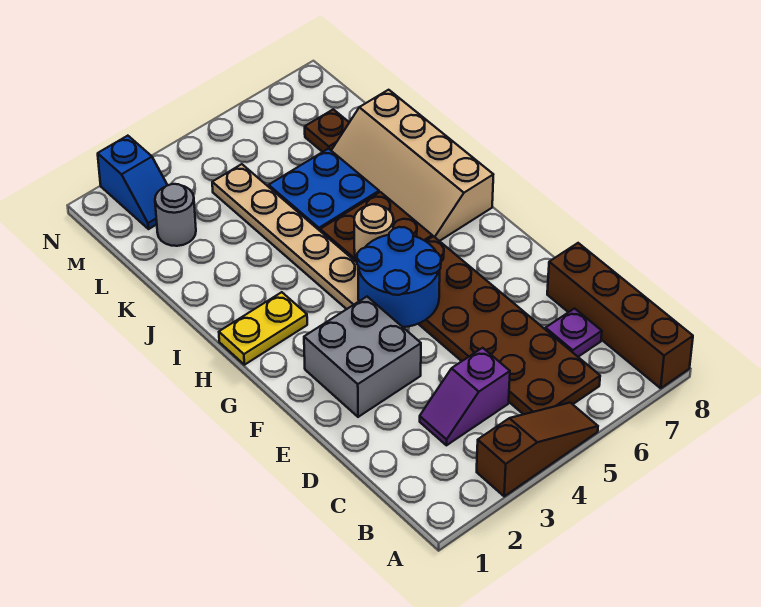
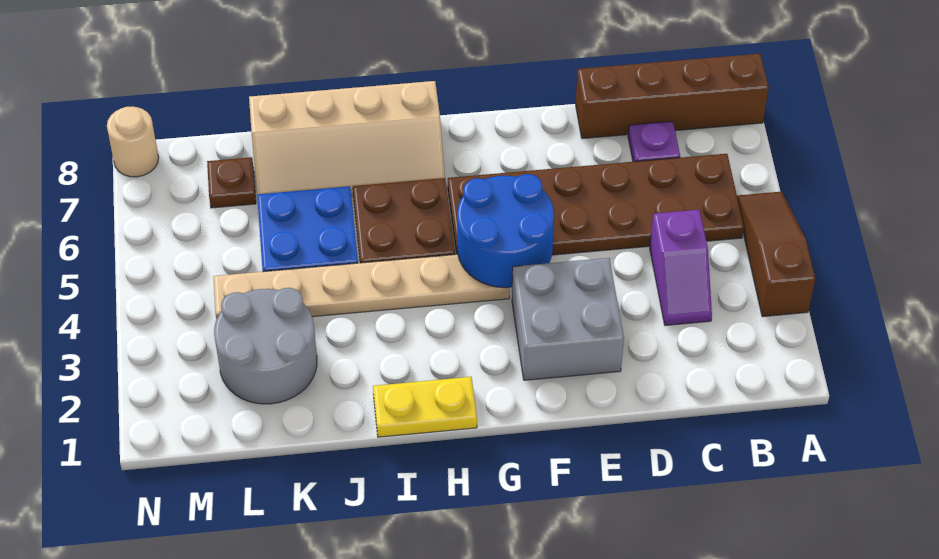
yellow plate H1:H2 level 1 -> yellow plate H1:I1 level 1
tan round brick H5 level 2 -> tan round brick N8 level 1
grey round brick L2 level 1 -> grey round brick K2:L3 level 1
blue slope M2:N2 level 1 top N -> none

